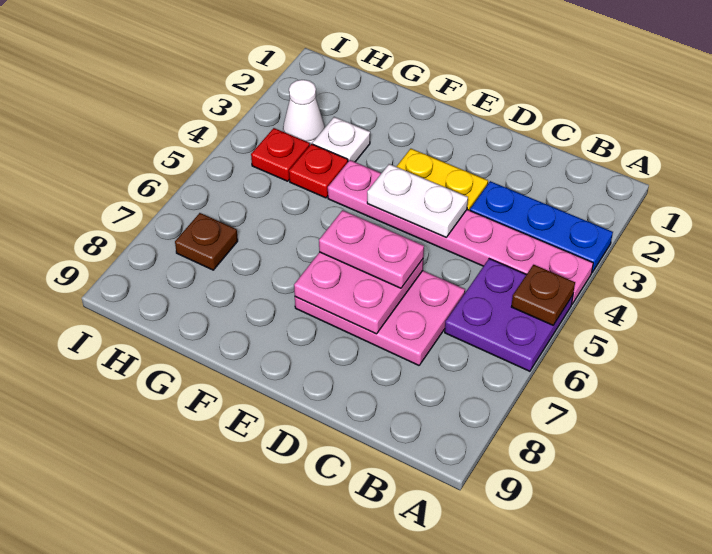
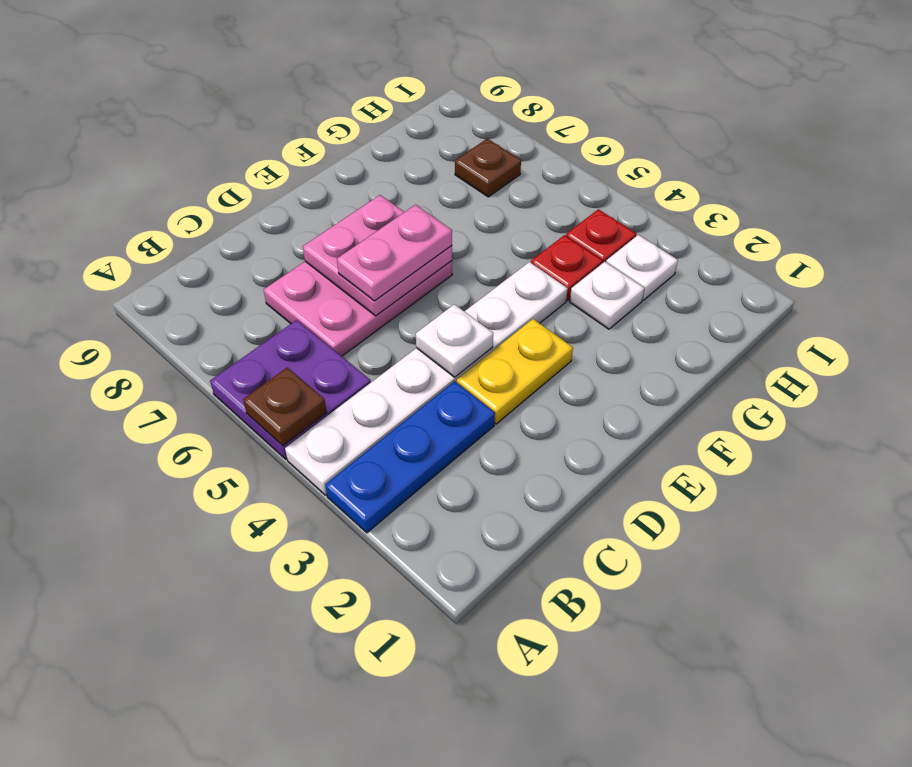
pink plate A4:F4 level 1 -> white plate A4:F4 level 1
white plate D4:E4 level 2 -> white plate D4 level 2
white cone H3 level 1 -> white plate H3 level 1

